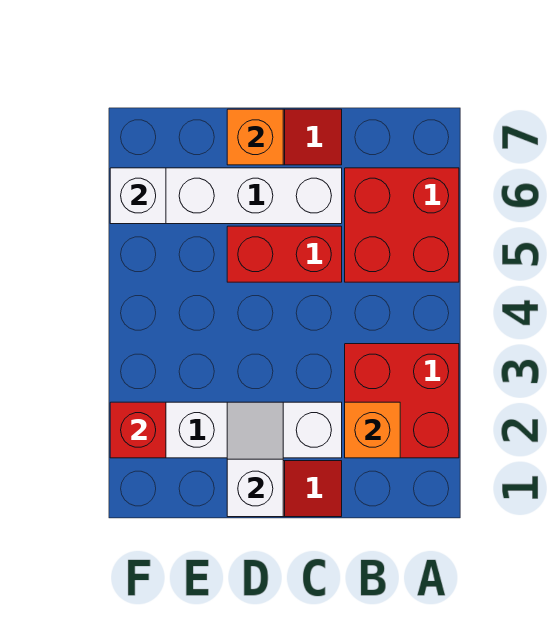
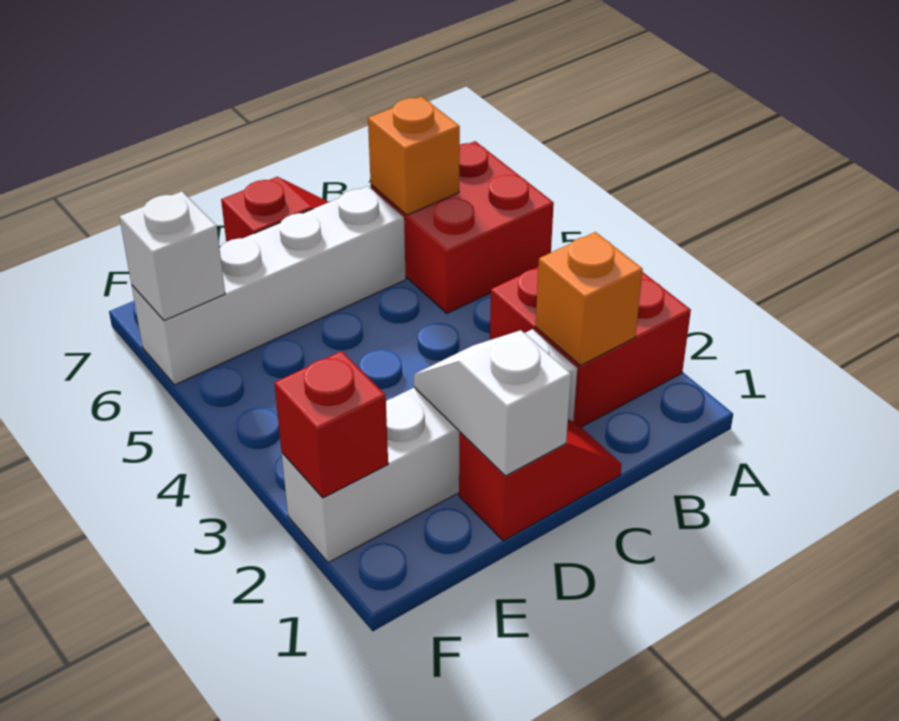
red brick C5:D5 level 1 -> none
orange brick D7 level 2 -> orange brick B6 level 2

